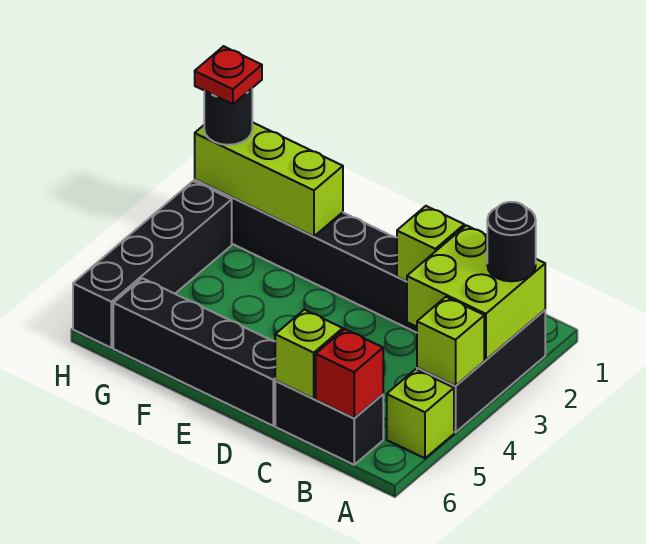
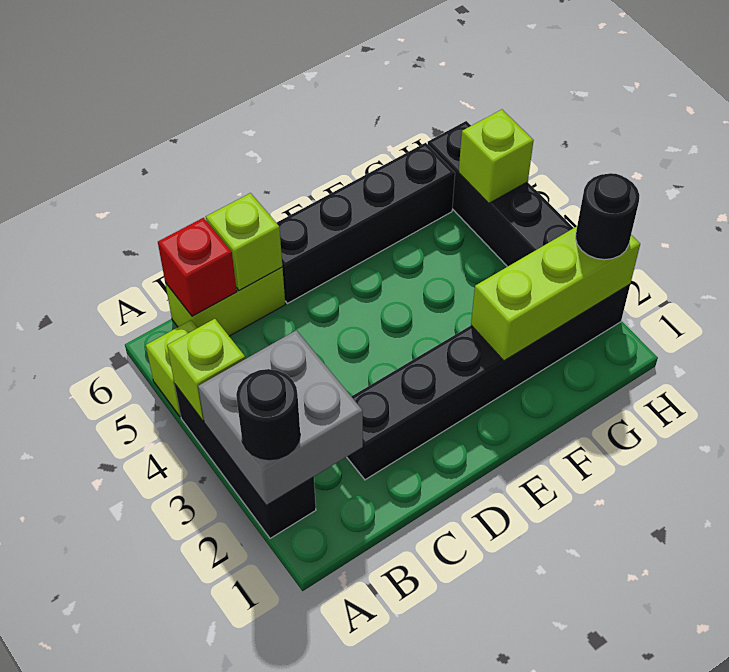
lime brick A2:B3 level 2 -> grey brick A2:B3 level 2
black brick B6:C6 level 1 -> lime brick B6:C6 level 1
lime brick C2 level 2 -> lime brick H5 level 2
red plate H2 level 4 -> none

